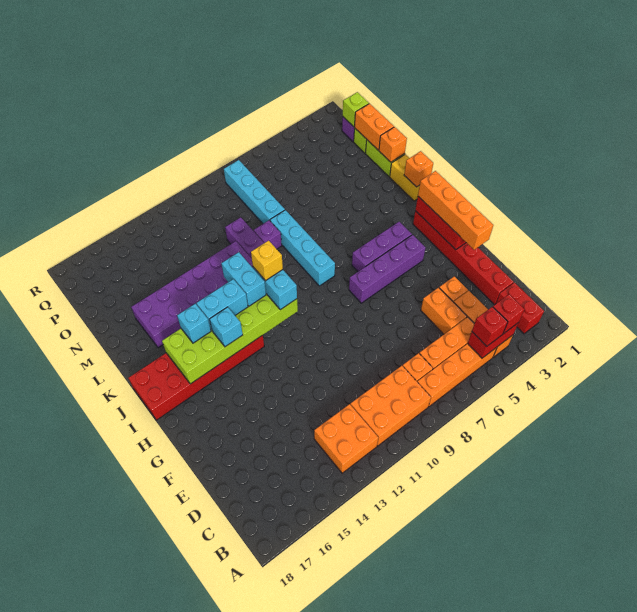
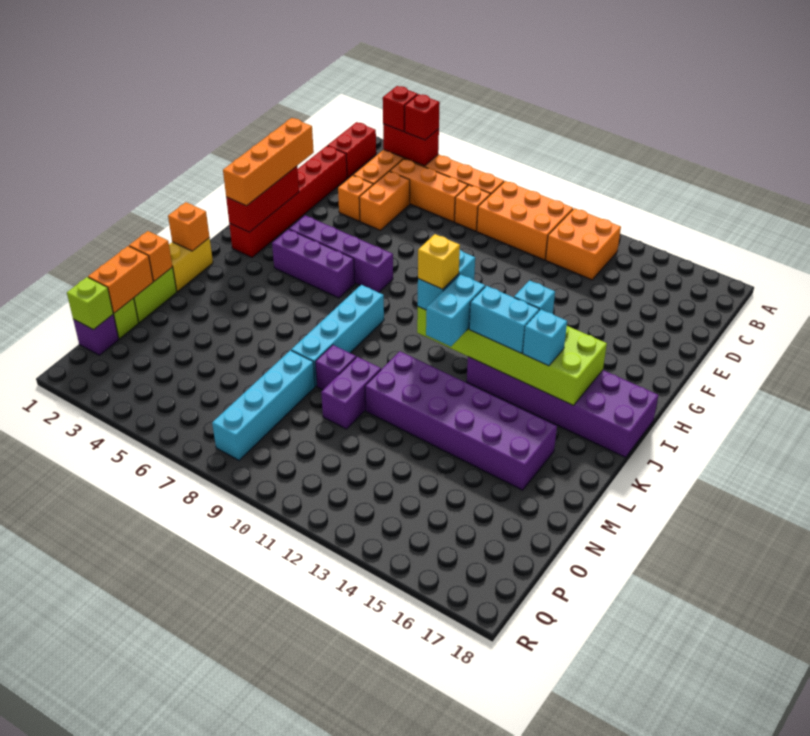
red brick I13:J18 level 1 -> purple brick I13:J18 level 1

